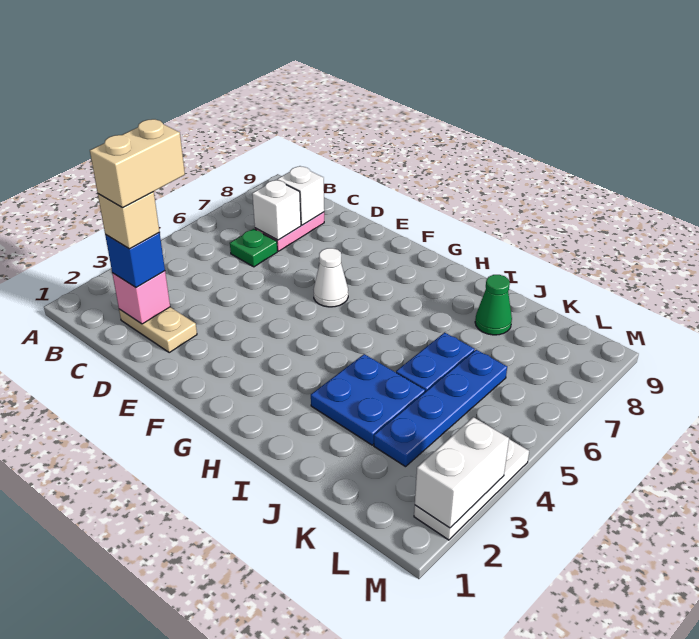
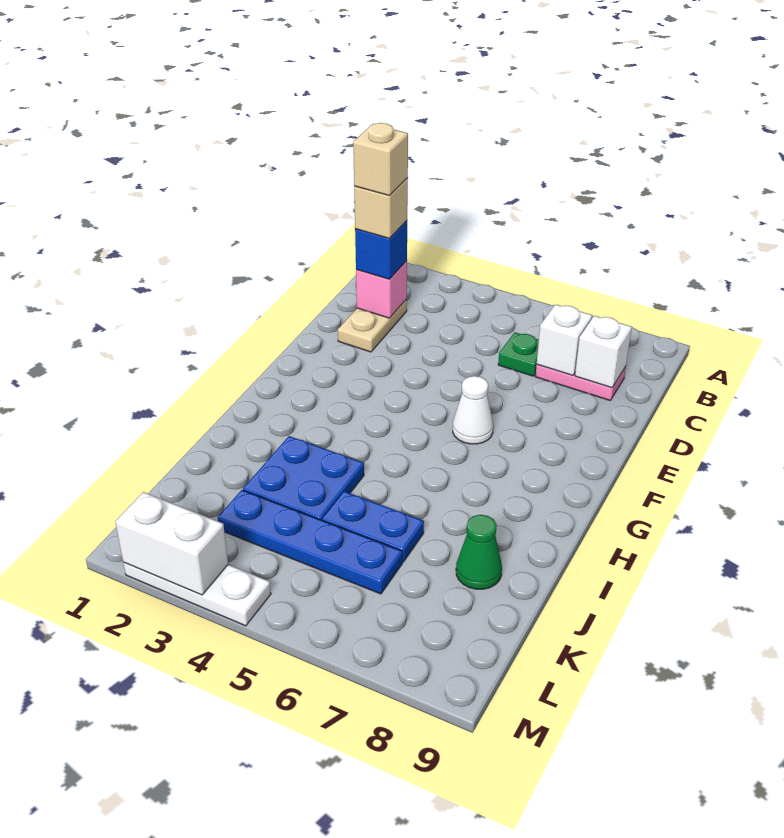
tan brick C2:C3 level 5 -> tan brick C2 level 5

